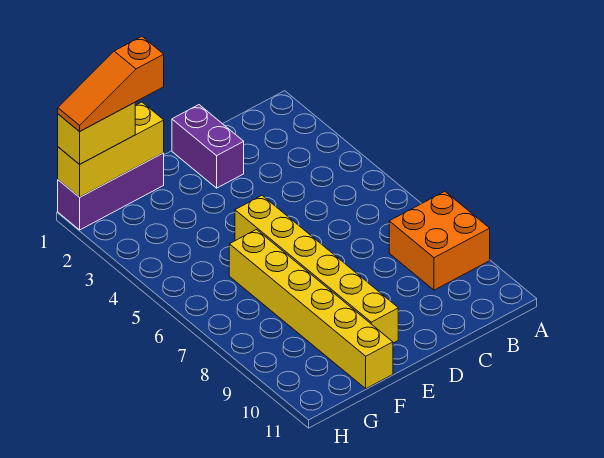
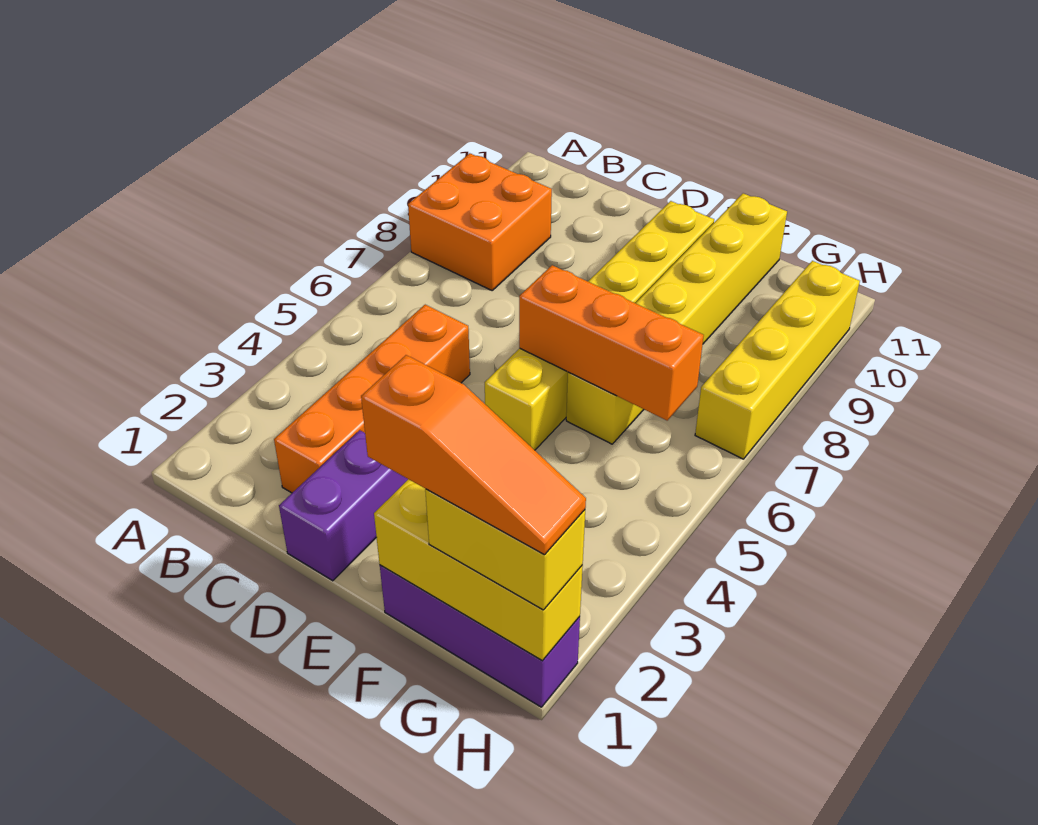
none -> orange brick C2:C5 level 1
none -> orange brick E6:G6 level 2
none -> yellow brick H7:H10 level 1

